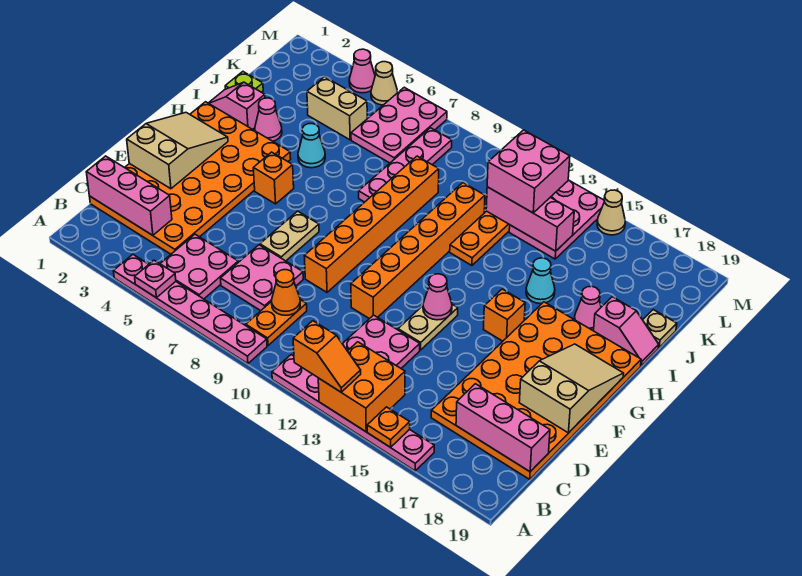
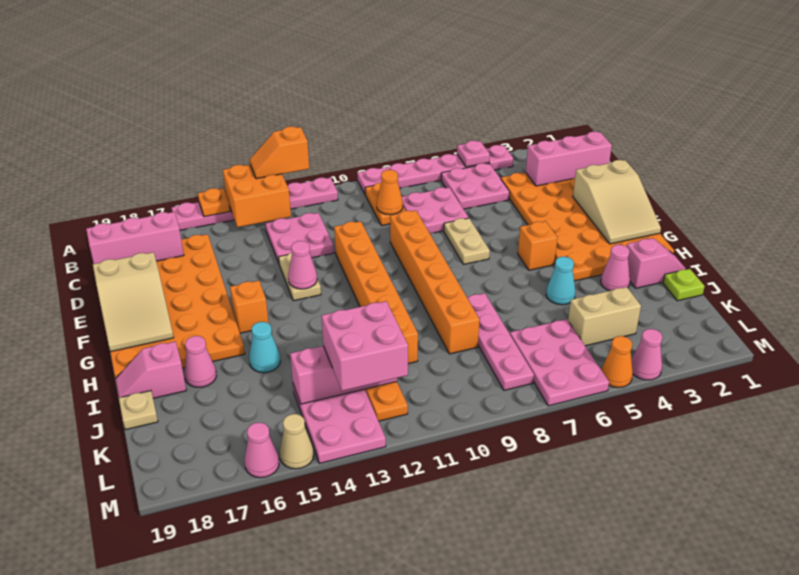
tan cone M5 level 1 -> orange cone M5 level 1
none -> pink cone M16 level 1

